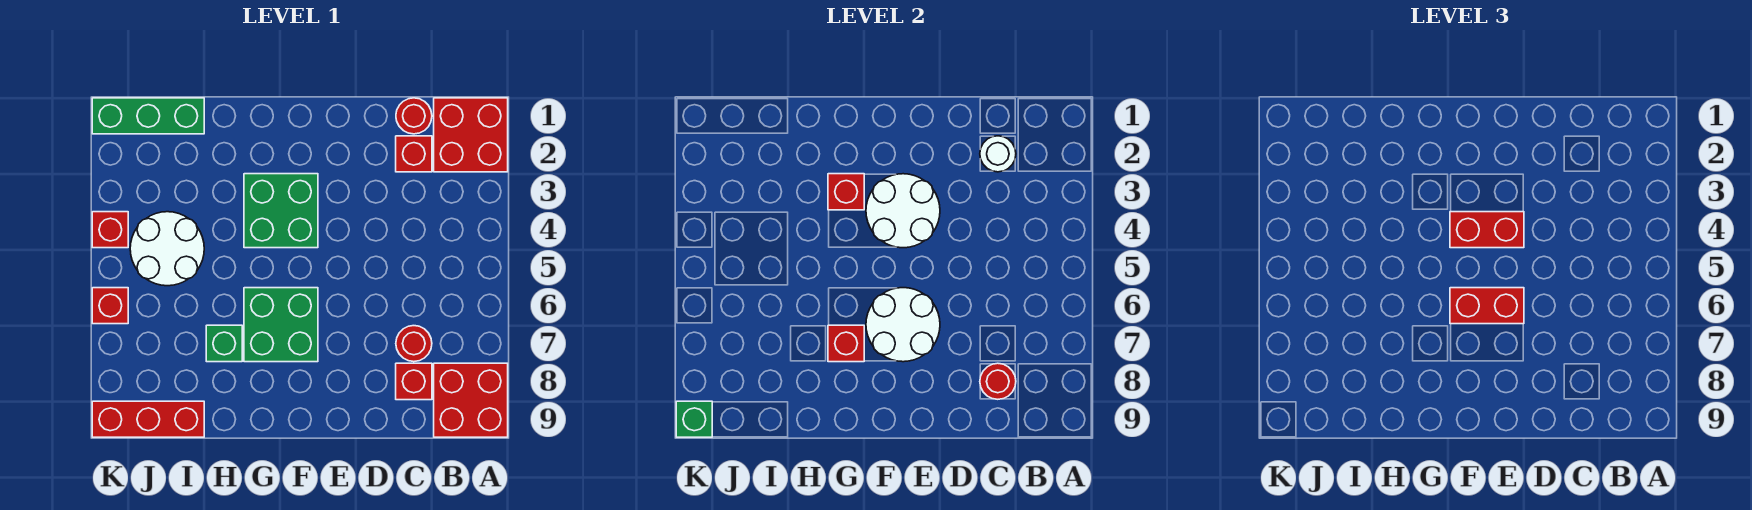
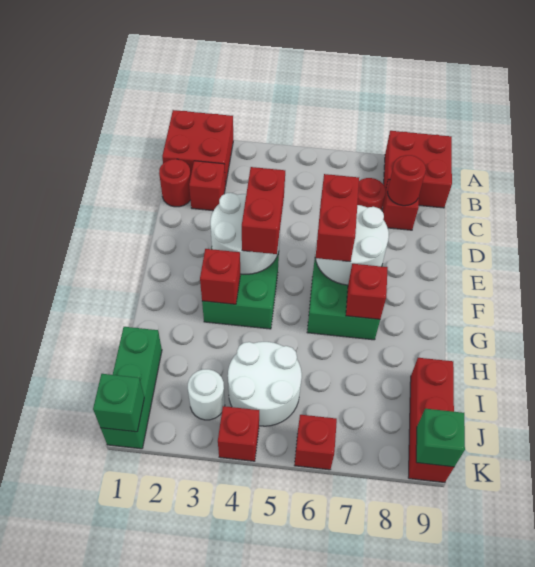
white round brick C2 level 2 -> white round brick J3 level 1
green brick H7 level 1 -> green brick K1 level 2

